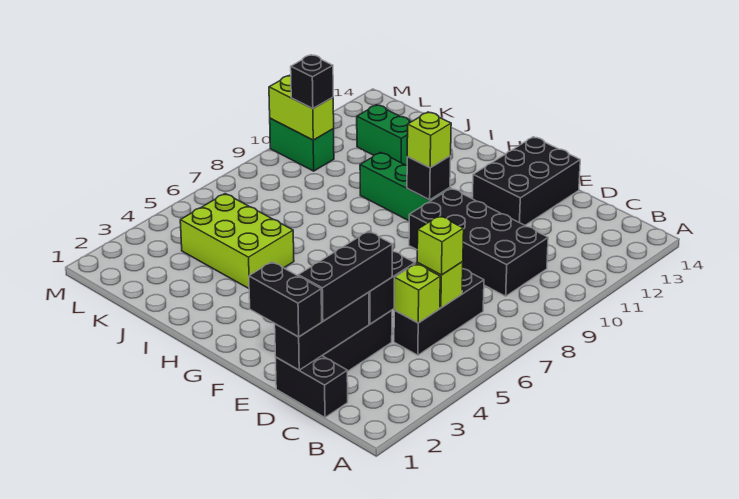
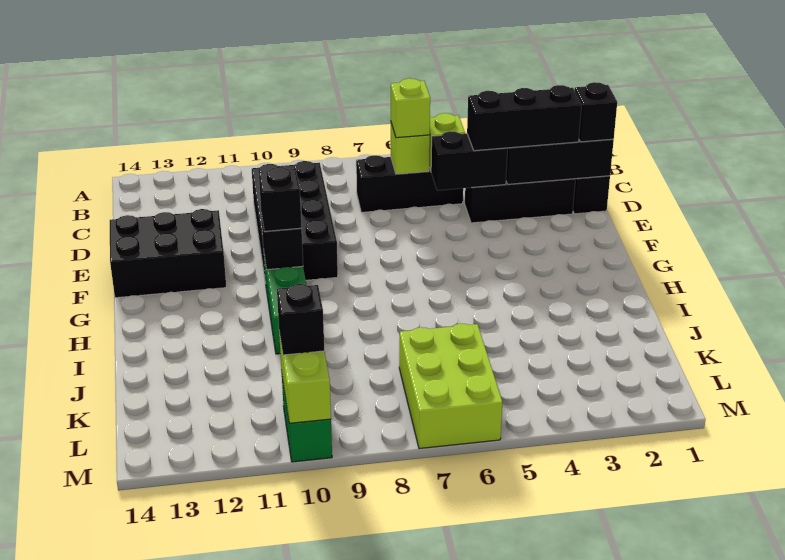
black brick D1:E1 level 3 -> black brick D1 level 3
lime brick G10 level 3 -> black brick G10 level 3
lime brick I4:K5 level 1 -> lime brick K6:M7 level 1
green brick J12:K12 level 1 -> none

